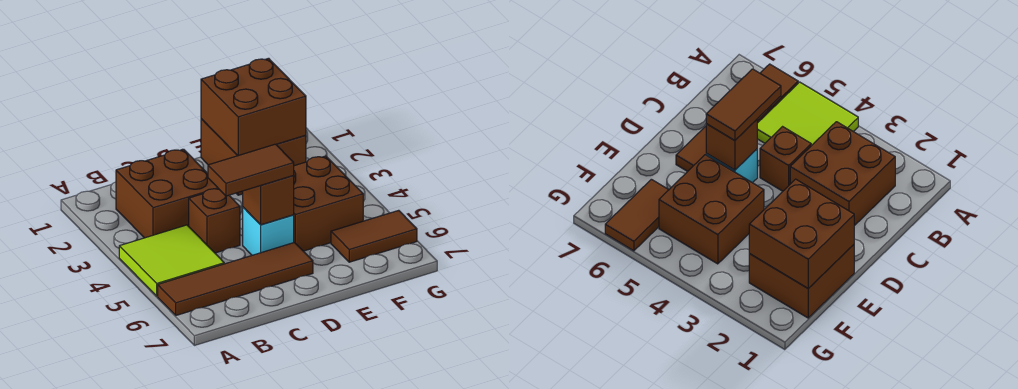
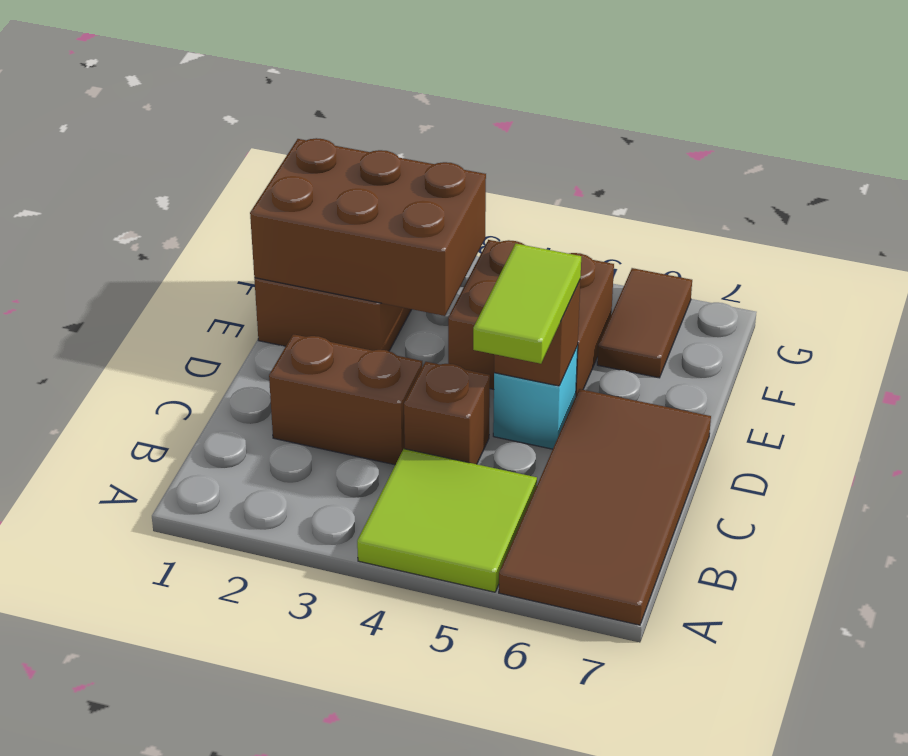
brown tile A6:D6 level 1 -> brown tile A6:D7 level 1
brown brick B2:C3 level 1 -> brown brick C2:C3 level 1
brown tile C5:D5 level 3 -> lime tile C5:D5 level 3
brown brick E1:F2 level 2 -> brown brick E1:F3 level 2

